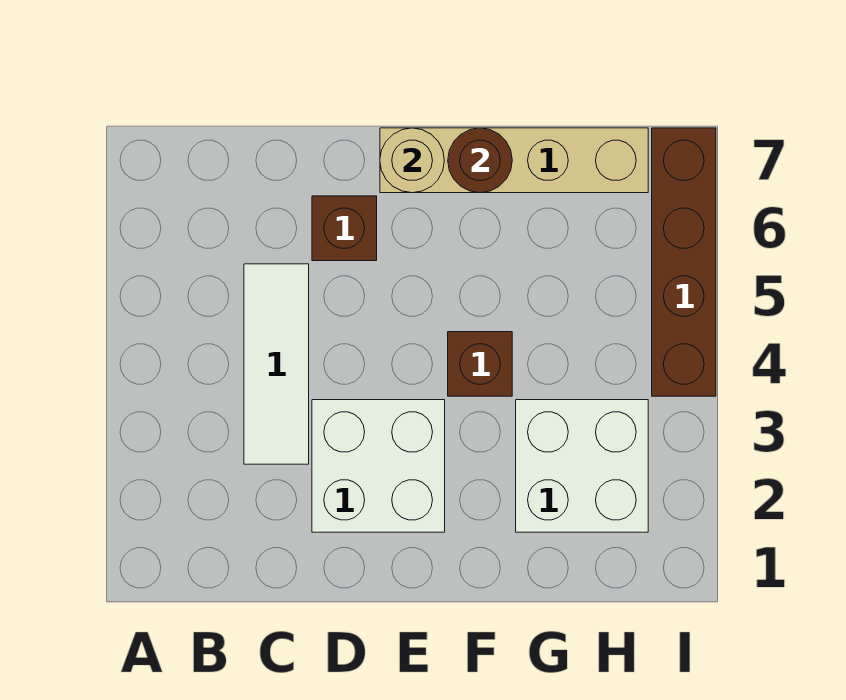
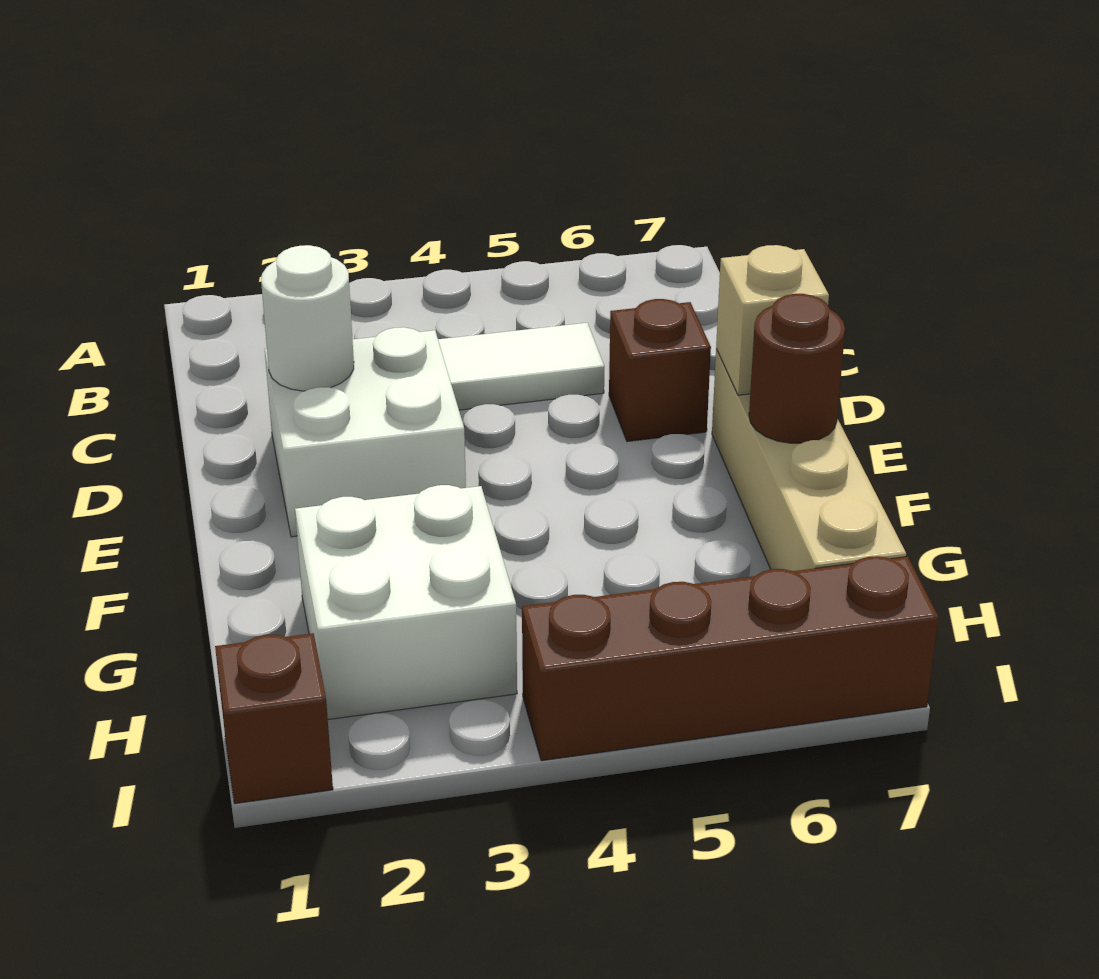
none -> white round brick D2 level 2
tan round brick E7 level 2 -> tan brick E7 level 2
brown brick F4 level 1 -> brown brick I1 level 1

